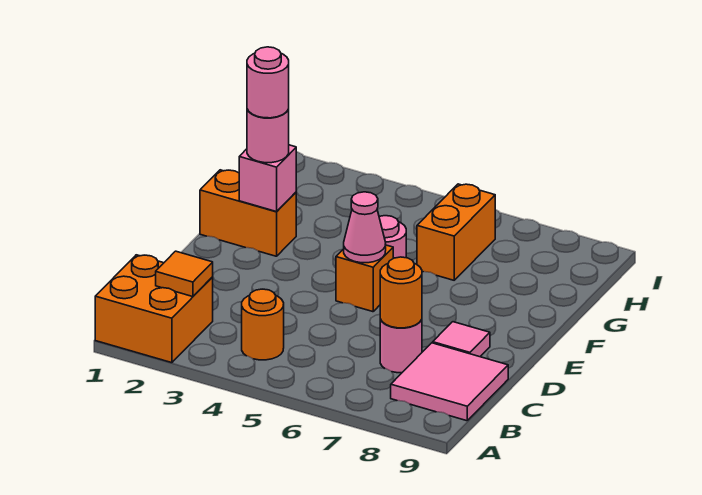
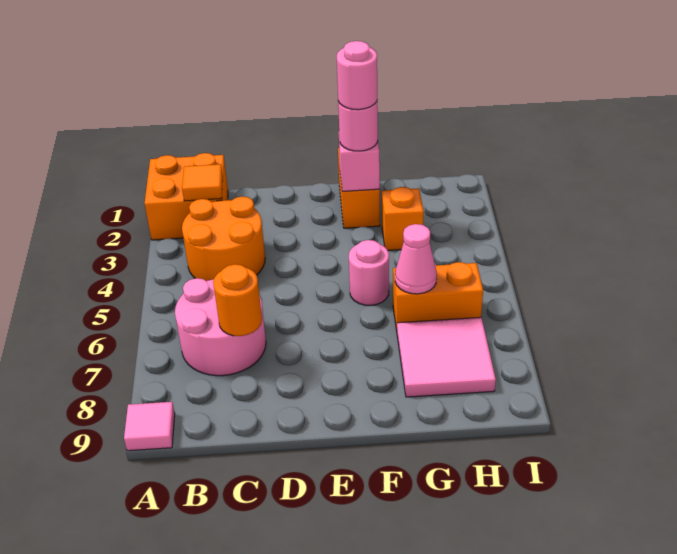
orange round brick B4 level 1 -> orange round brick B3:C4 level 1
pink tile B8:C9 level 1 -> pink tile G7:H8 level 1
pink round brick C7 level 1 -> pink round brick B6:C7 level 1
pink tile D8 level 1 -> pink tile A9 level 1
orange brick E5 level 1 -> orange brick G3 level 1
pink cone E5 level 2 -> pink cone G6 level 2

